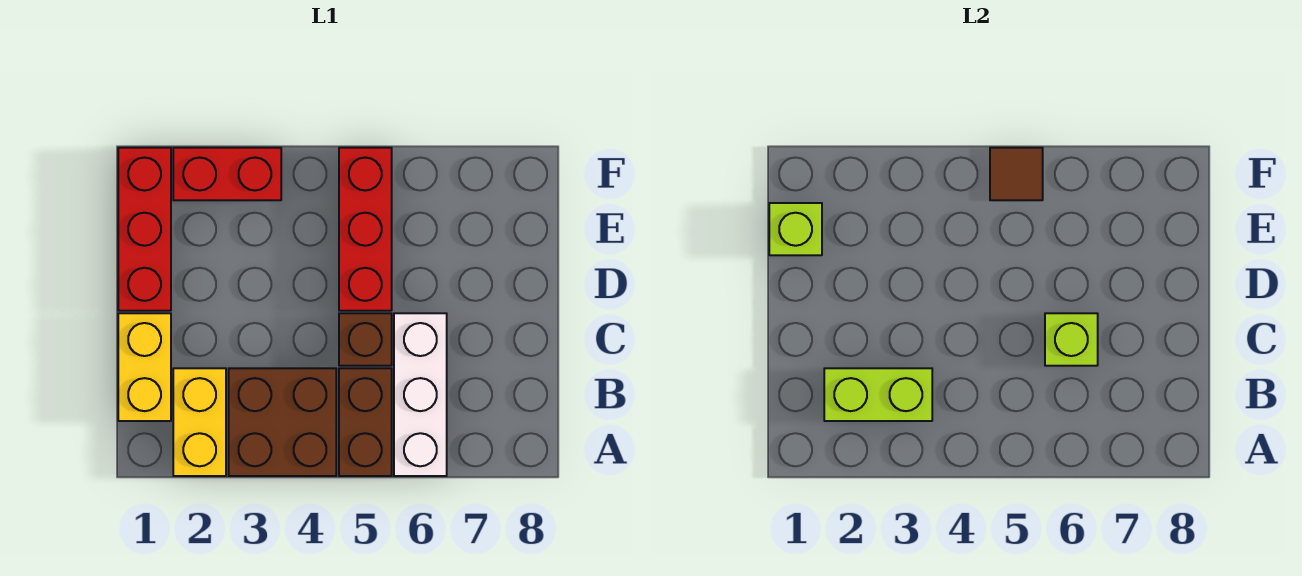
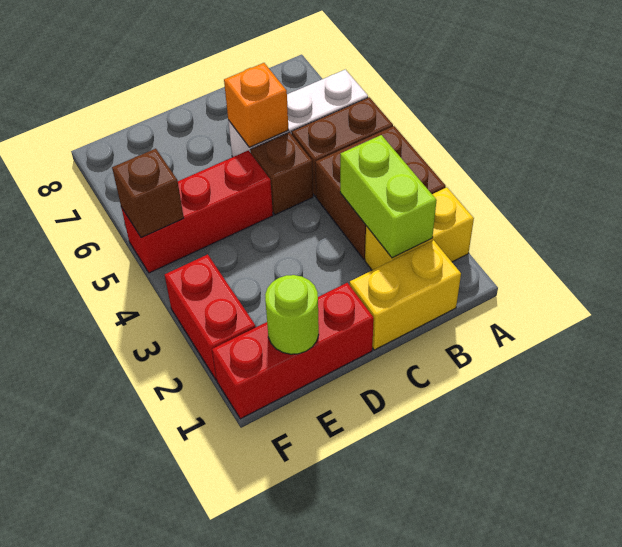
lime brick C6 level 2 -> orange brick C6 level 2
lime brick E1 level 2 -> lime round brick E1 level 2
brown tile F5 level 2 -> brown brick F5 level 2

